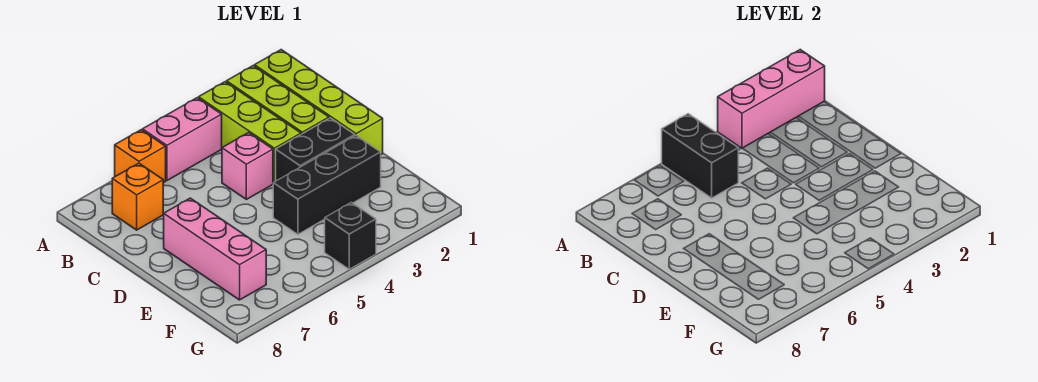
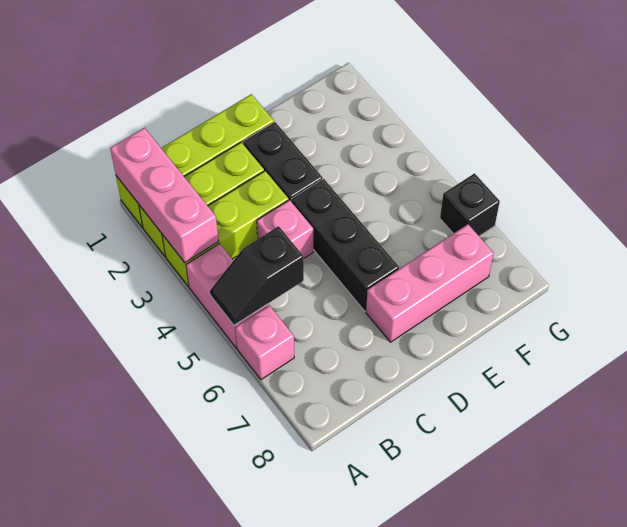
black brick A5:B5 level 2 -> black slope A5:B5 level 2 top B
orange brick A6 level 1 -> pink brick A6 level 1
orange brick B7 level 1 -> none
black brick E2:E4 level 1 -> black brick D4:D6 level 1
black brick G4 level 1 -> black brick G6 level 1

